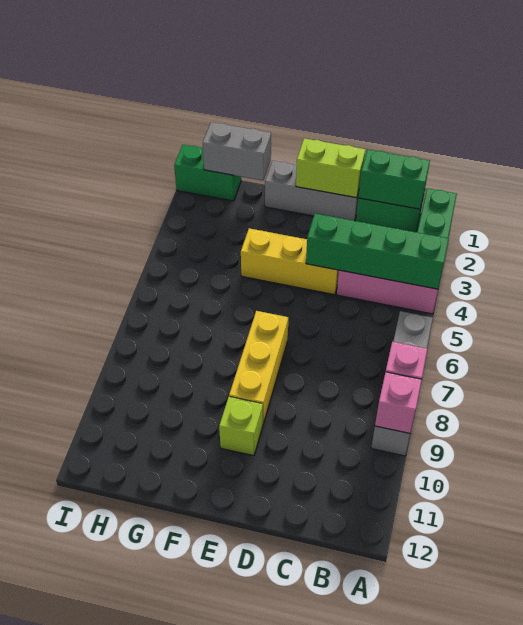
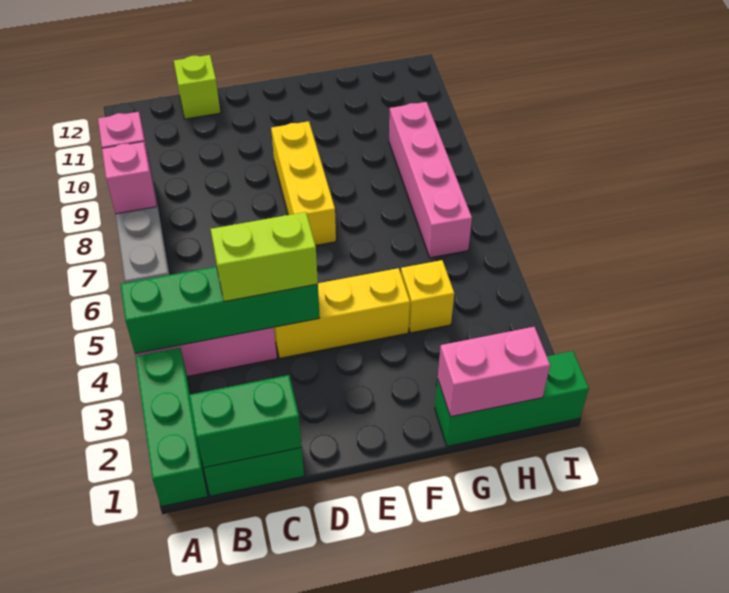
grey brick D1:F1 level 1 -> none
lime brick D1:E1 level 2 -> lime brick C4:D4 level 3
lime brick E10 level 1 -> lime brick C12 level 1
grey brick G1:H1 level 2 -> pink brick G1:H1 level 2
none -> yellow brick G4 level 1
green brick H1:I1 level 1 -> green brick G1:I1 level 1
none -> pink brick H6:H9 level 1

